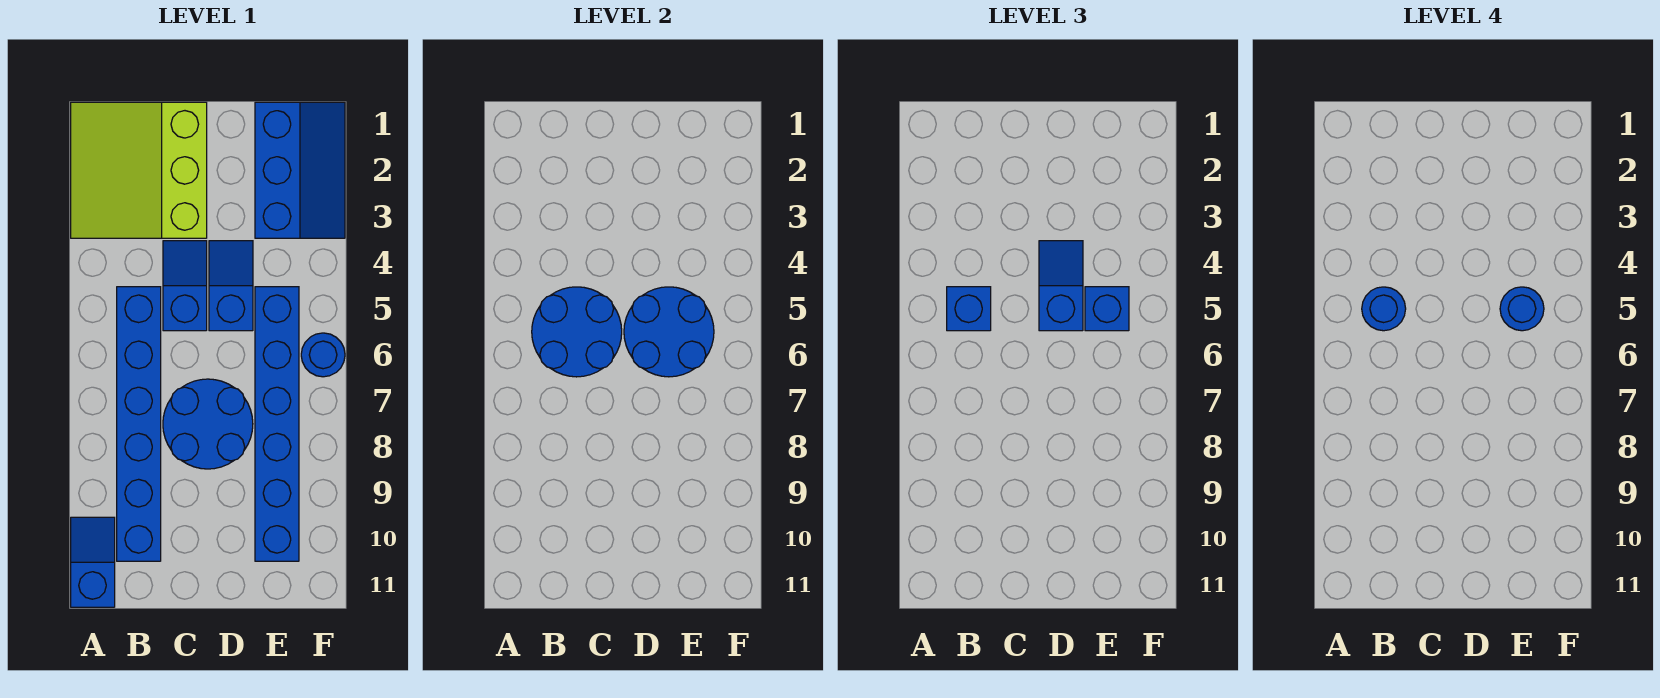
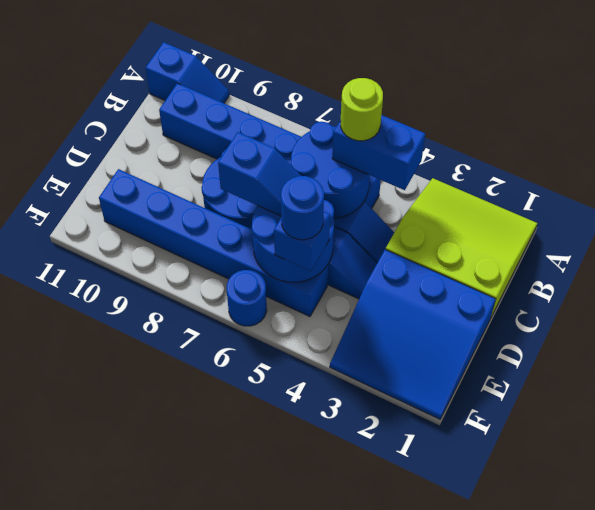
blue brick B5 level 3 -> blue brick B4:B5 level 3
blue round brick B5 level 4 -> lime round brick B5 level 4
blue slope D4:D5 level 3 top 5 -> blue slope D6:D7 level 3 top 7
blue slope E1:F3 level 1 top E -> blue slope D1:F3 level 1 top D

